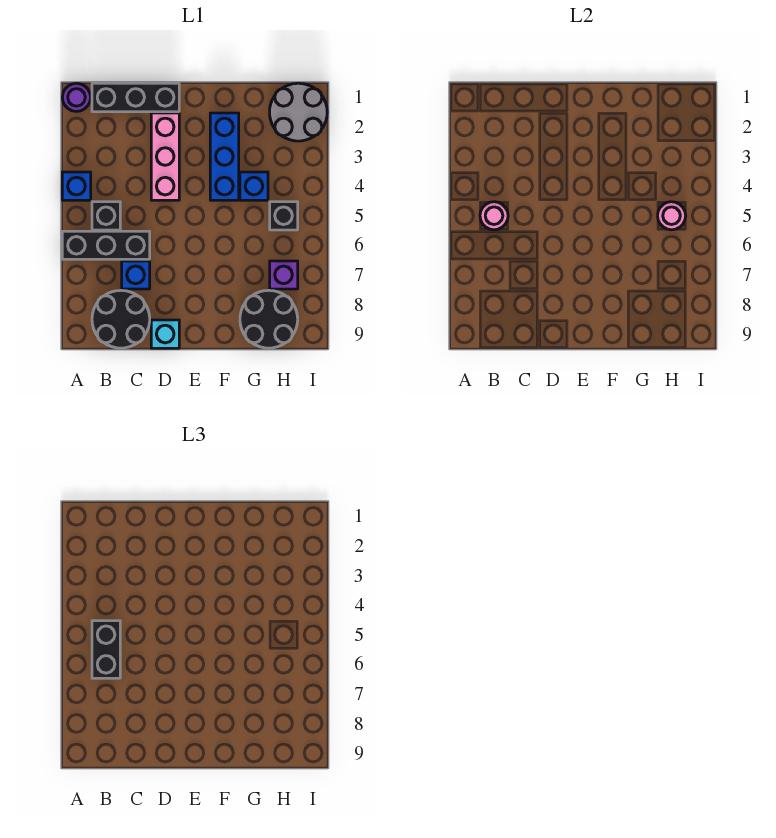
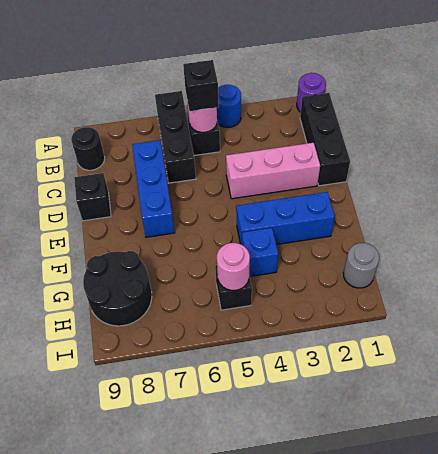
blue brick A4 level 1 -> blue round brick A4 level 1
black brick B5:B6 level 3 -> black brick B5 level 3
black round brick B8:C9 level 1 -> black round brick B9 level 1
blue brick C7 level 1 -> blue brick C7:E7 level 1
cyan brick D9 level 1 -> black brick D9 level 1
grey round brick H1:I2 level 1 -> grey round brick H1 level 1
purple brick H7 level 1 -> none

